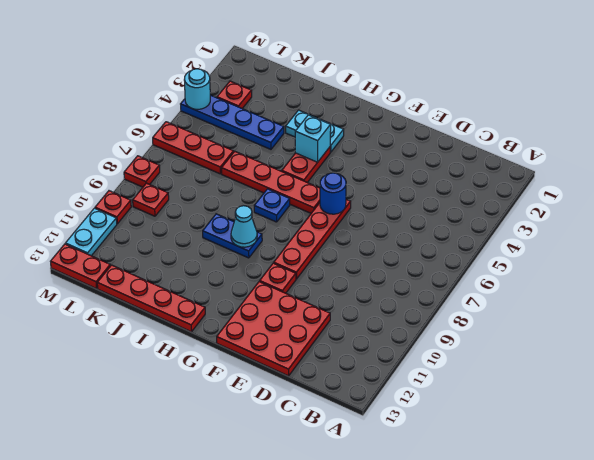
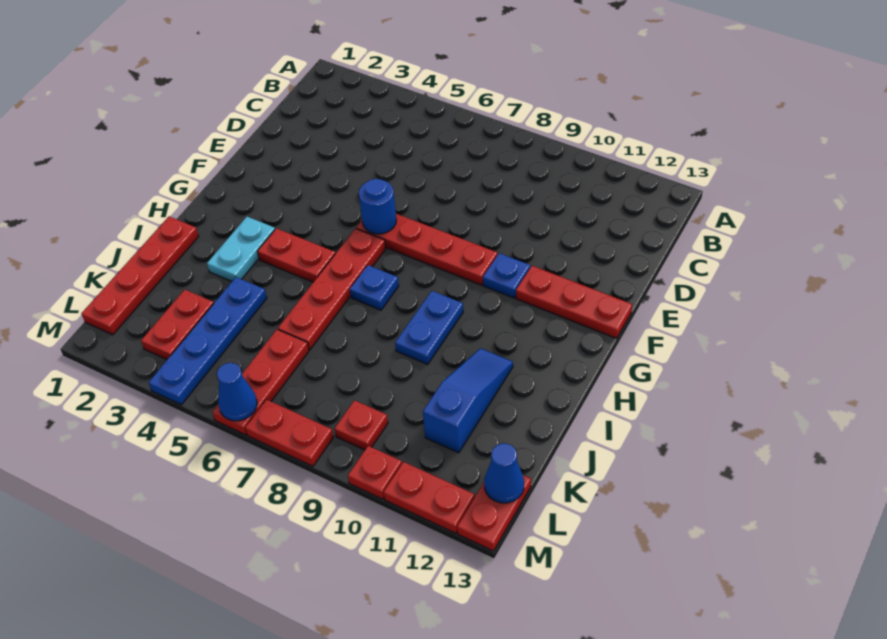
red plate D11:F13 level 1 -> red plate F11:F13 level 1
red plate F10 level 1 -> blue plate F10 level 1
cyan brick H4 level 2 -> none
cyan cone H9 level 2 -> none
red plate H13:K13 level 1 -> red plate I1:L1 level 1
none -> blue slope I11:K11 level 1 top K
red plate L3 level 1 -> red plate K3:L3 level 1
none -> blue cone L13 level 2
cyan round brick M4 level 2 -> none
none -> blue cone M6 level 2
red plate M8 level 1 -> red plate M7:M8 level 1
cyan plate M11:M12 level 1 -> red plate M11:M12 level 1

